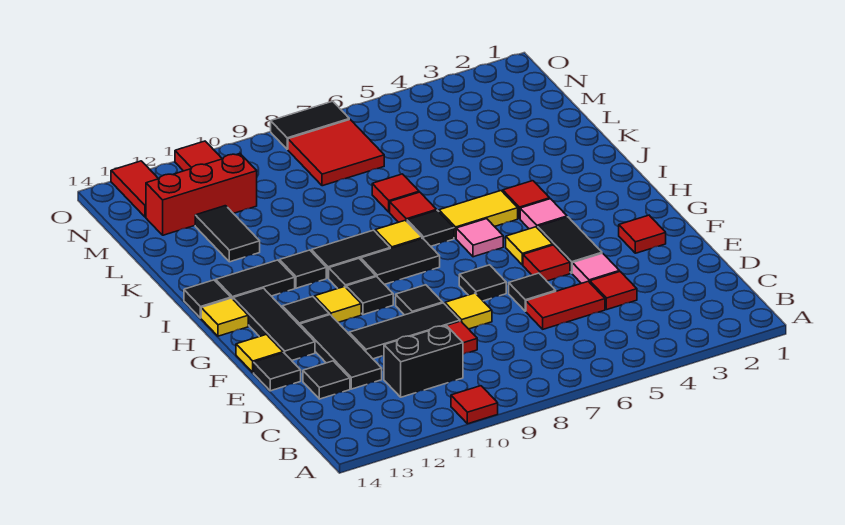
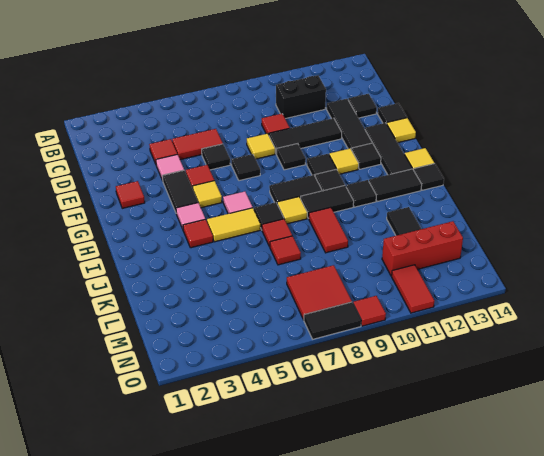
red tile A10 level 1 -> red tile O9 level 1
red tile N13:O13 level 1 -> red tile J9:K9 level 1

